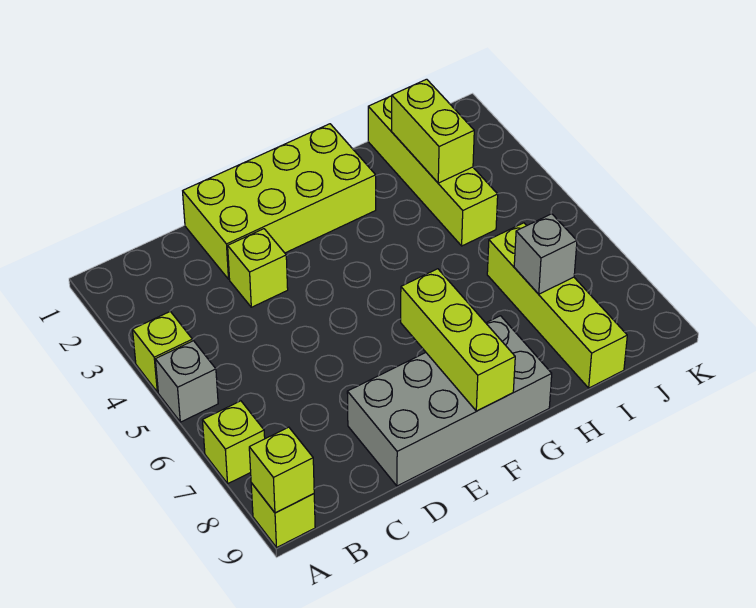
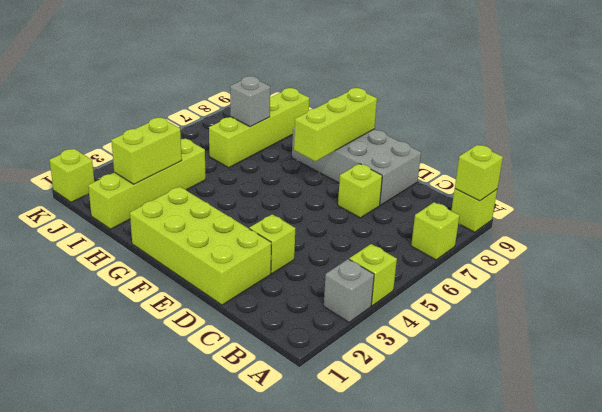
grey brick A5 level 1 -> grey brick A3 level 1
none -> lime brick D7 level 1
none -> lime brick K1 level 1

